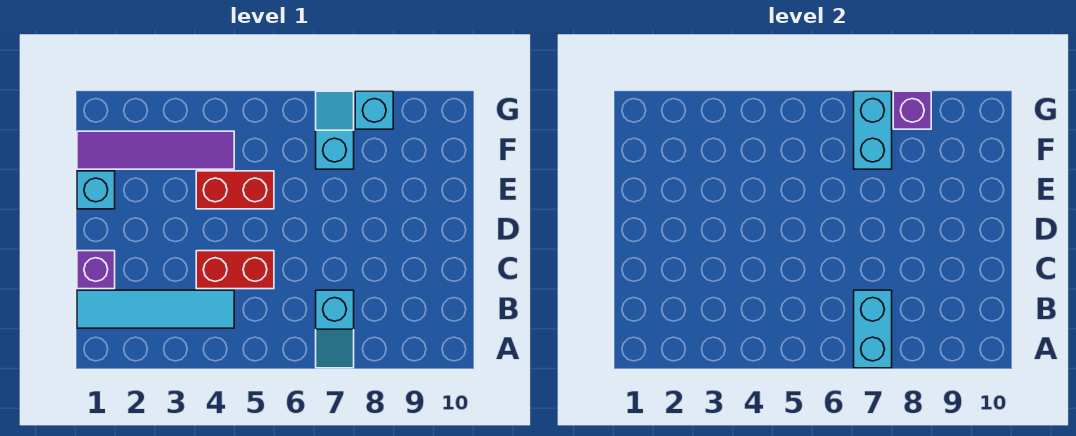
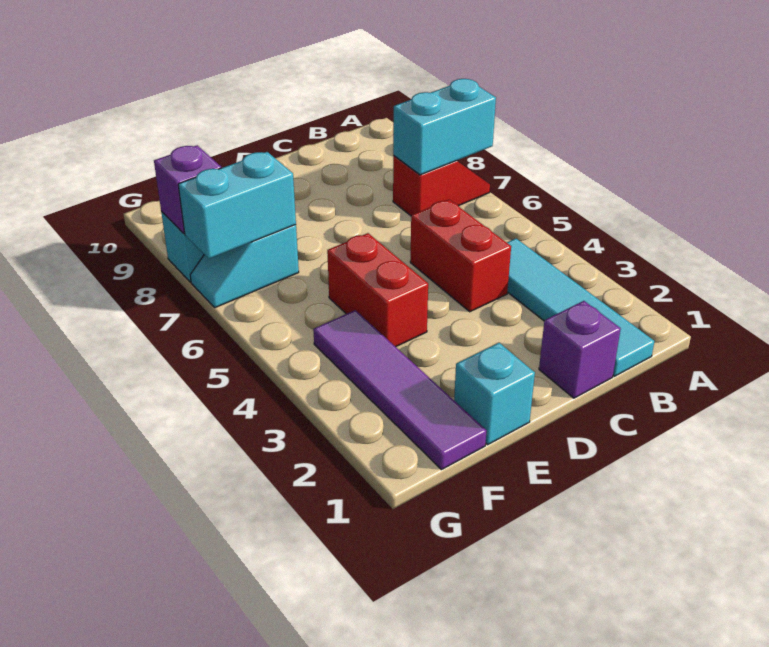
cyan slope A7:B7 level 1 top B -> red slope A7:B7 level 1 top B

